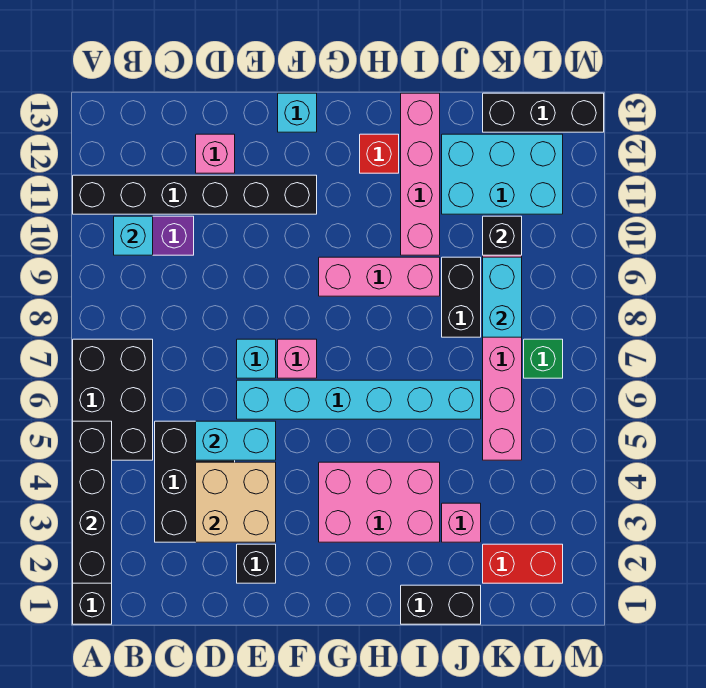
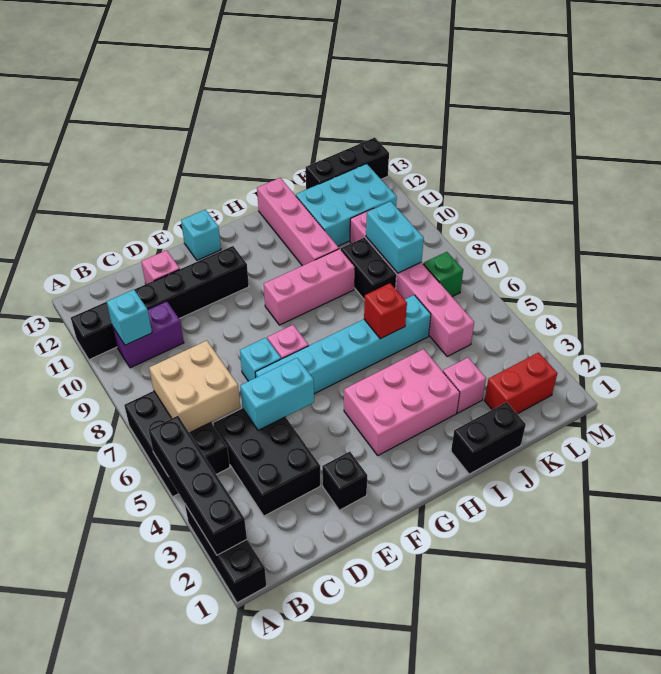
tan brick D3:E4 level 2 -> tan brick B6:C7 level 2
red brick H12 level 1 -> red brick I6 level 2
black brick K10 level 2 -> none

